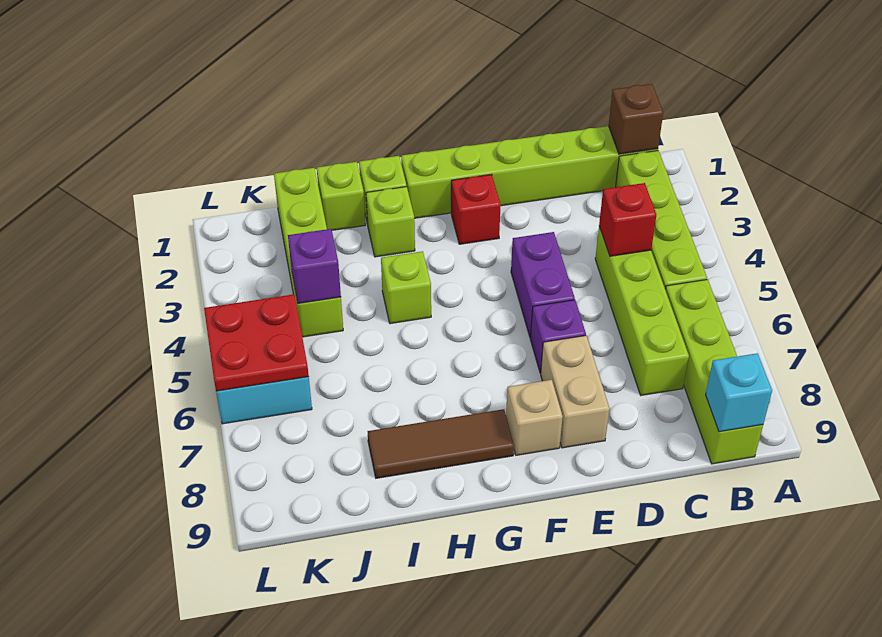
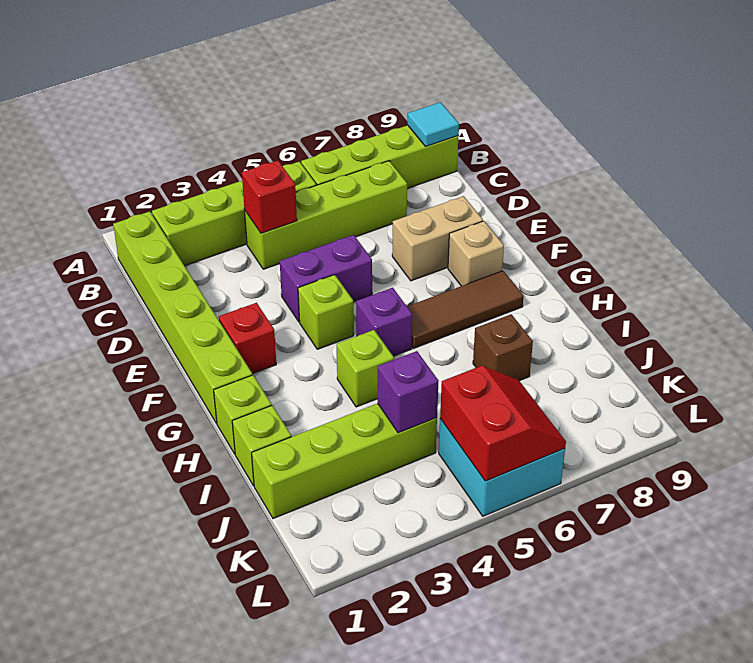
brown brick B1 level 2 -> brown brick I7 level 1
cyan brick B9 level 2 -> cyan tile B9 level 2
purple brick E6 level 1 -> purple brick G5 level 1
brown tile G8:I8 level 1 -> brown tile G6:G8 level 1
lime brick H2 level 1 -> lime brick F4 level 1
red plate K5:L6 level 2 -> red slope K5:L6 level 2 top 5

